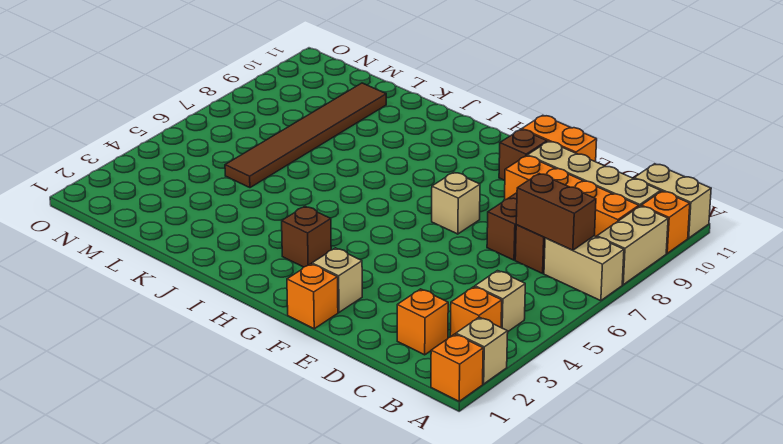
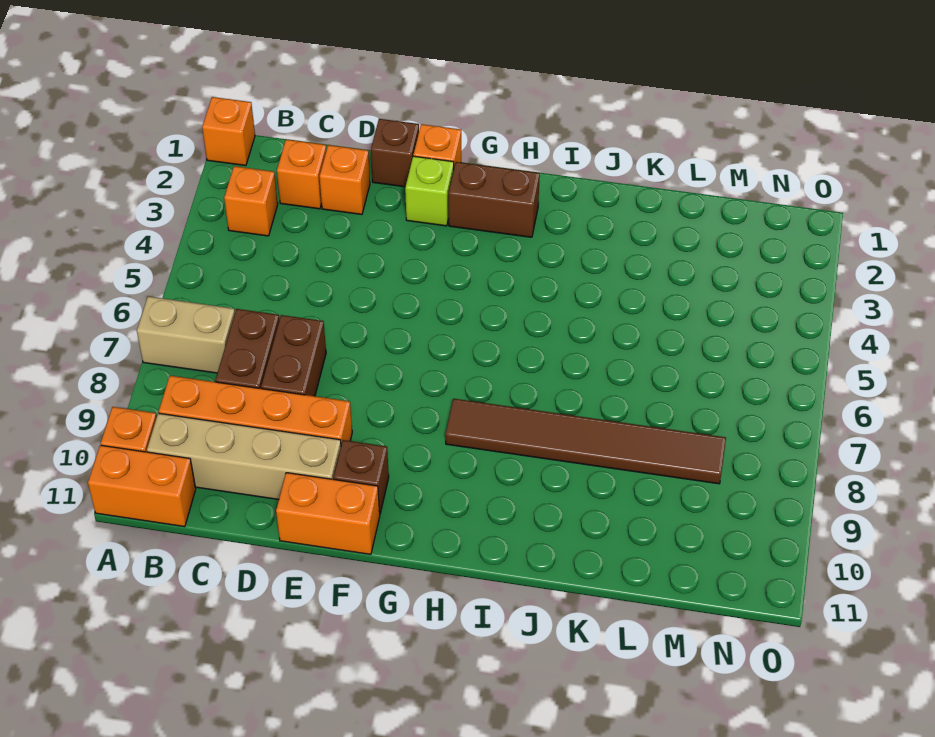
tan brick A2 level 1 -> none
tan brick A8:A9 level 1 -> none
tan brick A11:B11 level 1 -> orange brick A11:B11 level 1
tan brick B4 level 1 -> none
brown brick B7:C7 level 2 -> brown brick G2:H2 level 1
none -> orange brick D2 level 1
tan brick F2 level 1 -> lime brick F2 level 1
tan brick F7 level 1 -> none
brown brick H3 level 1 -> brown brick E1 level 1
brown tile L5:L10 level 1 -> brown tile H8:M8 level 1

